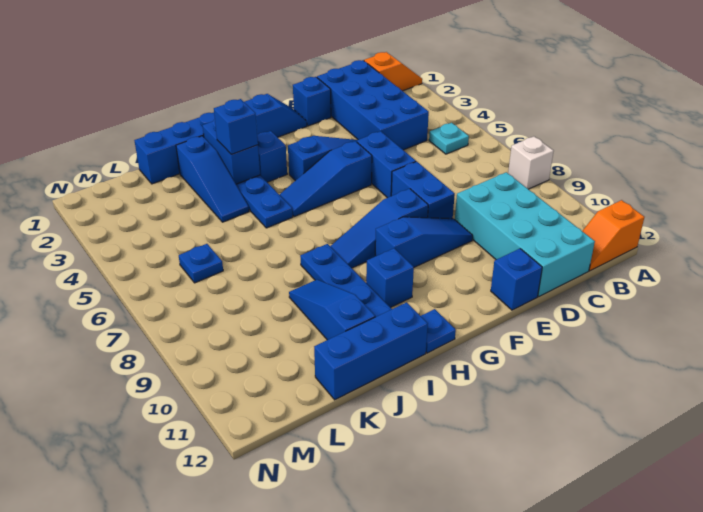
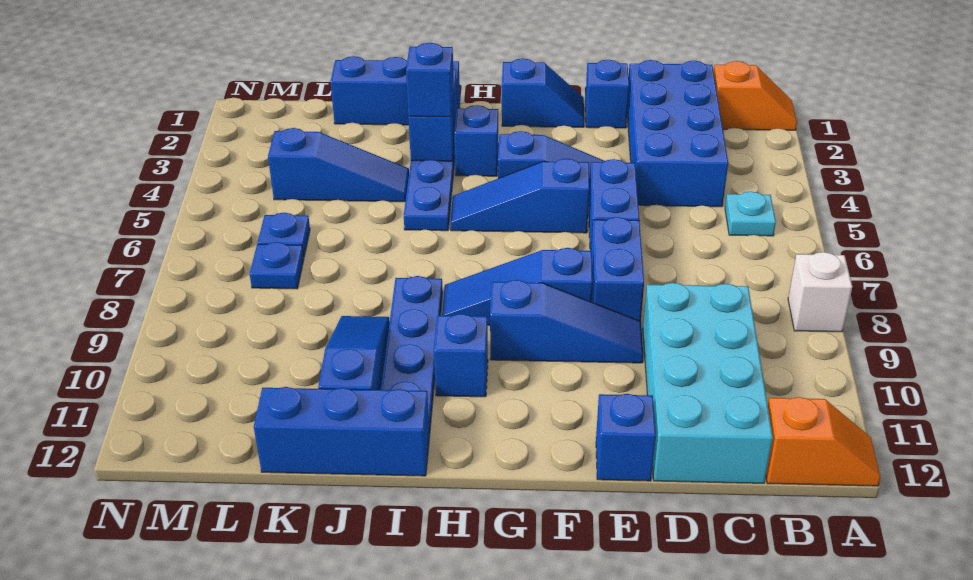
orange slope A12:B12 level 1 top A -> orange slope A12:B12 level 1 top B
blue plate H12 level 1 -> blue plate L7 level 1
blue slope J2:J4 level 1 top 2 -> blue slope J4:L4 level 1 top L

